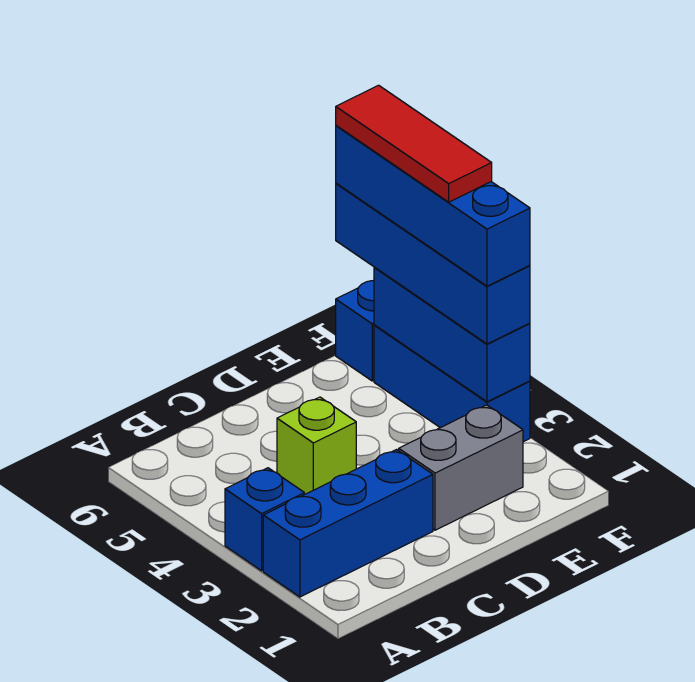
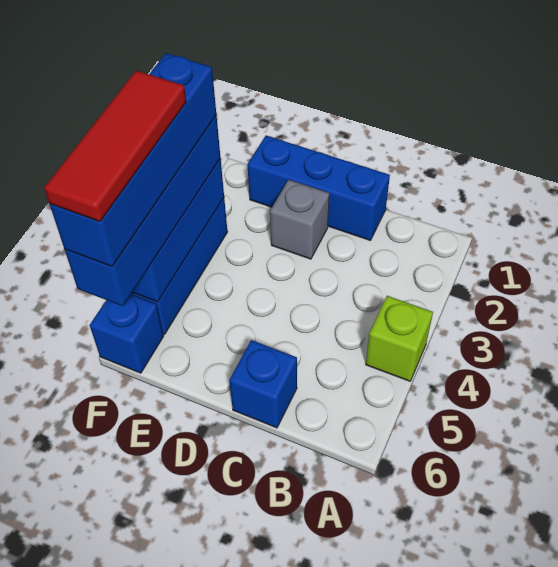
blue brick A2:C2 level 1 -> blue brick C1:E1 level 1
blue brick A3 level 1 -> blue brick C6 level 1
lime brick C4 level 1 -> lime brick A4 level 1
grey brick D2:E2 level 1 -> grey brick D2 level 1

